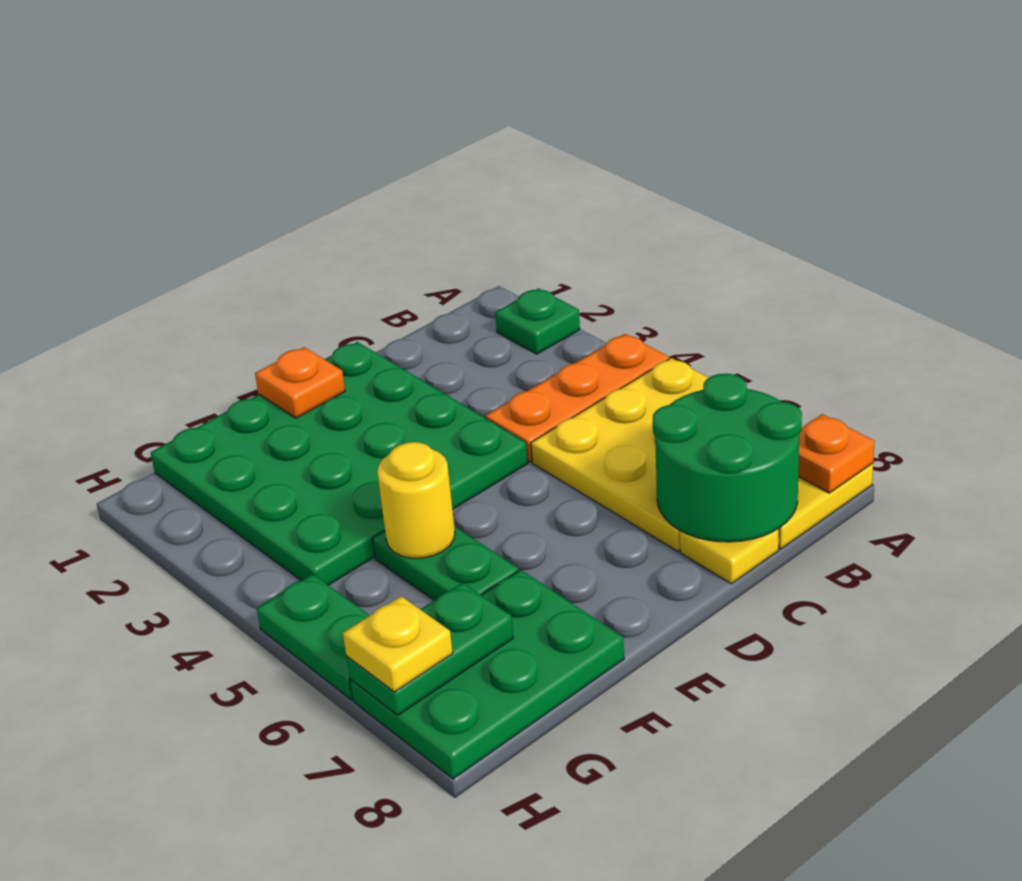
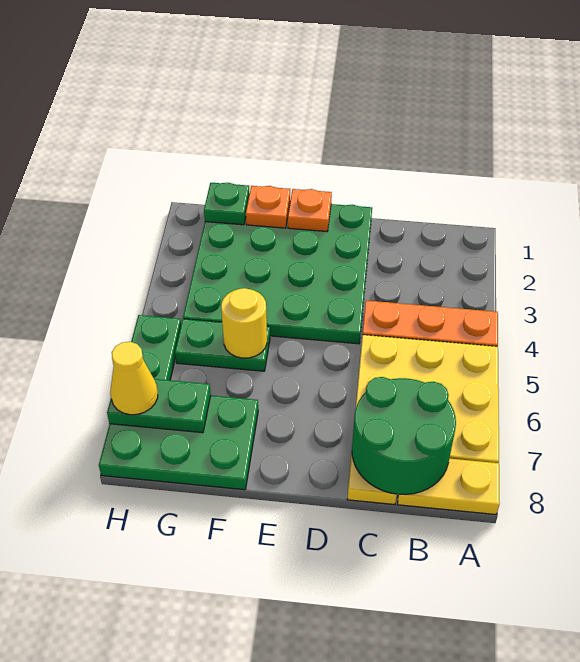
green plate A2 level 1 -> green plate G1 level 2
orange plate A8 level 2 -> orange plate F1 level 2
green plate F5:F6 level 1 -> green plate F5:G5 level 1
yellow plate H7 level 3 -> yellow cone H7 level 3

